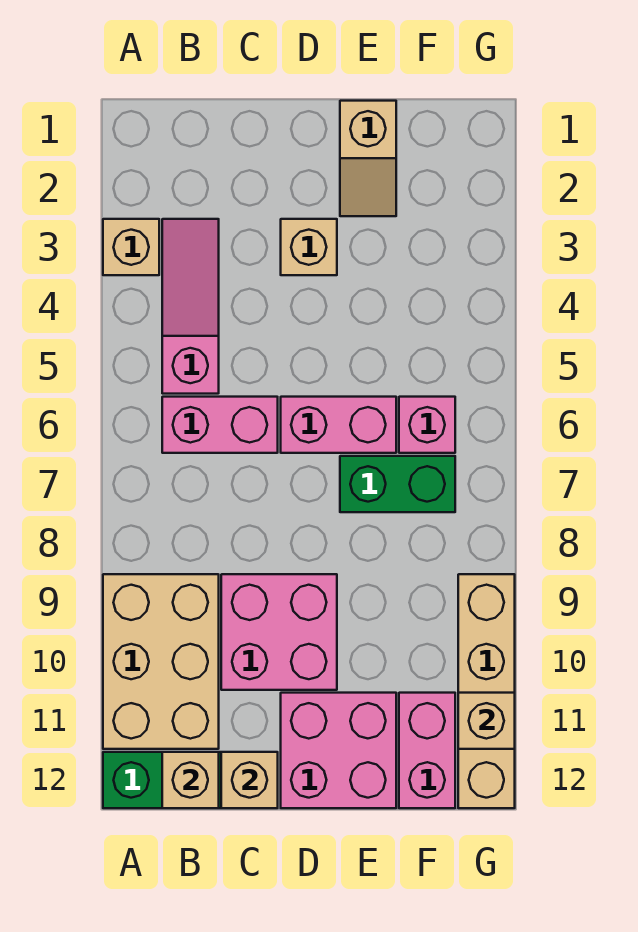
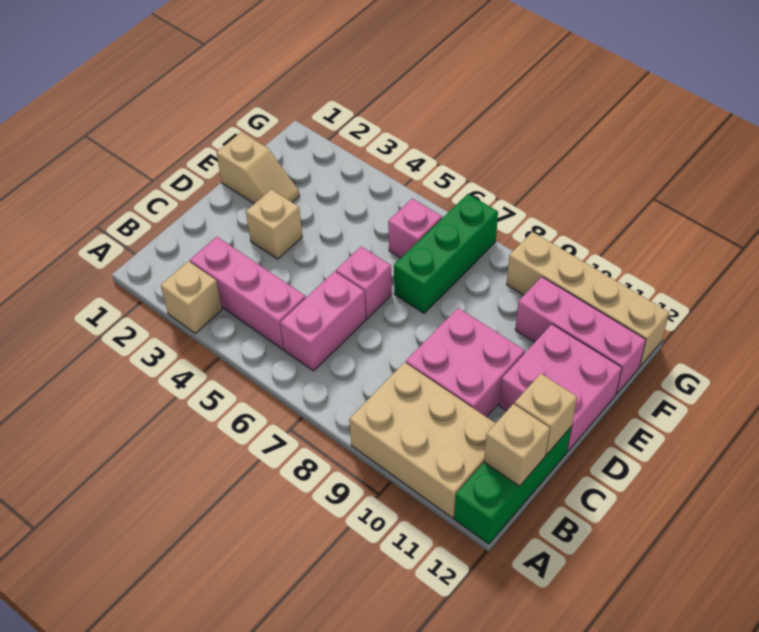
pink slope B3:B5 level 1 top 5 -> pink brick B3:B5 level 1
pink brick D6:E6 level 1 -> pink brick D6 level 1
green brick E7:F7 level 1 -> green brick E7:G7 level 1
pink brick F11:F12 level 1 -> pink brick F10:F12 level 1
tan brick G11 level 2 -> none

